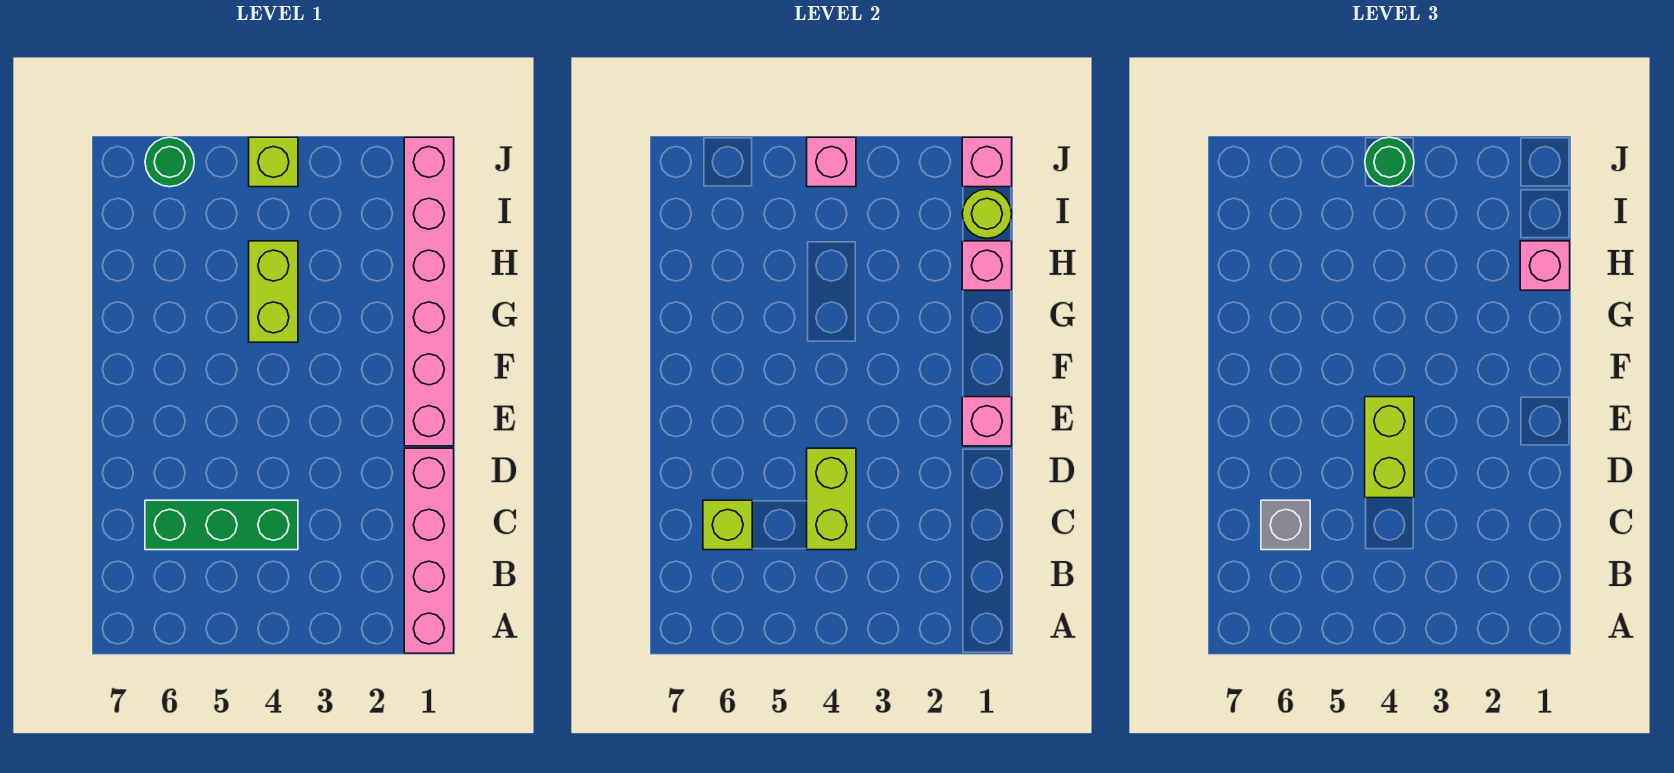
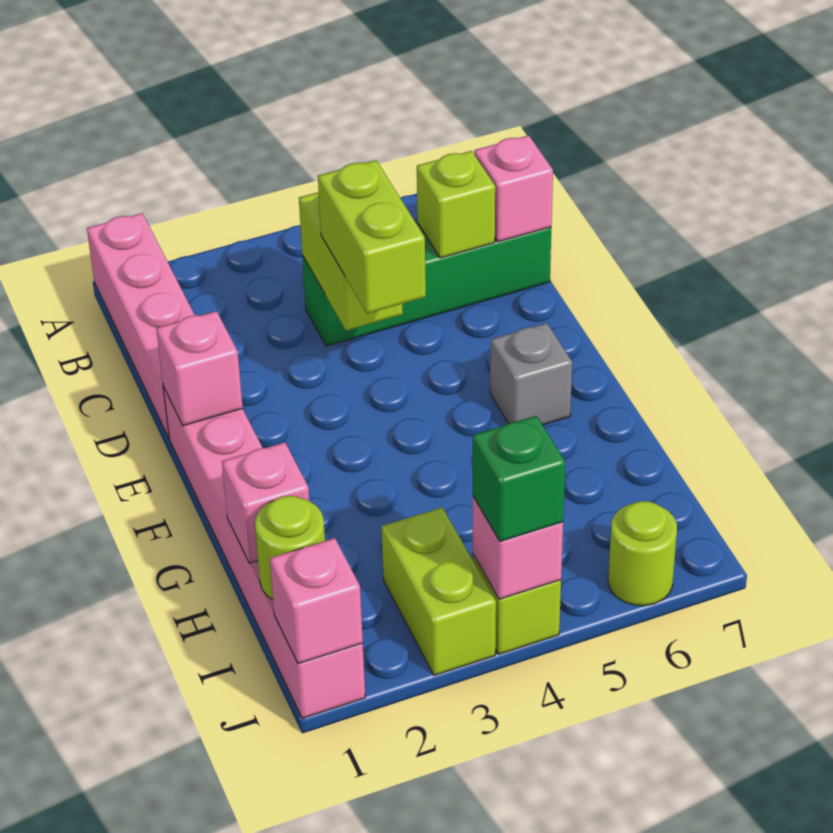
green brick C4:C6 level 1 -> green brick C4:C7 level 1
grey brick C6 level 3 -> grey brick F6 level 1
lime brick G4:H4 level 1 -> lime brick I3:J3 level 1
pink brick H1 level 3 -> pink brick C7 level 2
green round brick J4 level 3 -> green brick J4 level 3
green round brick J6 level 1 -> lime round brick J6 level 1

